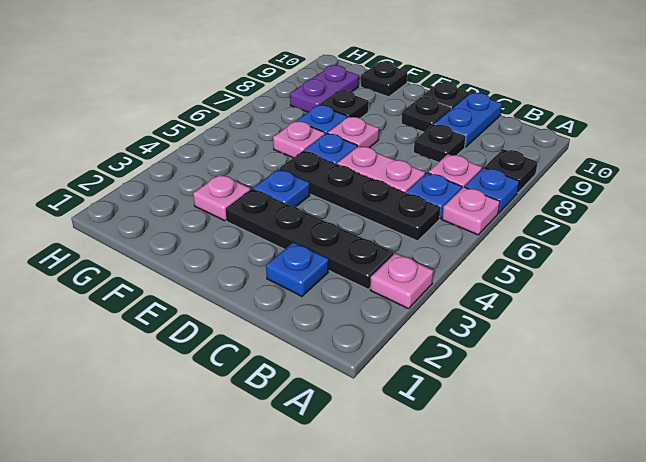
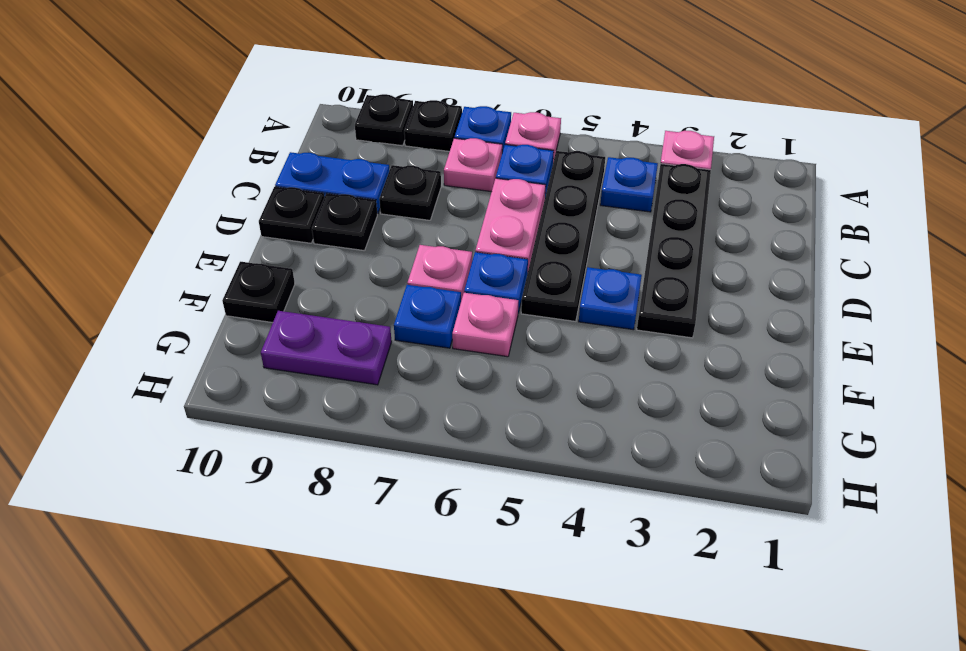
blue plate C2 level 1 -> blue plate B4 level 1
pink plate F3 level 1 -> none
black plate F8 level 1 -> black plate A9 level 1

